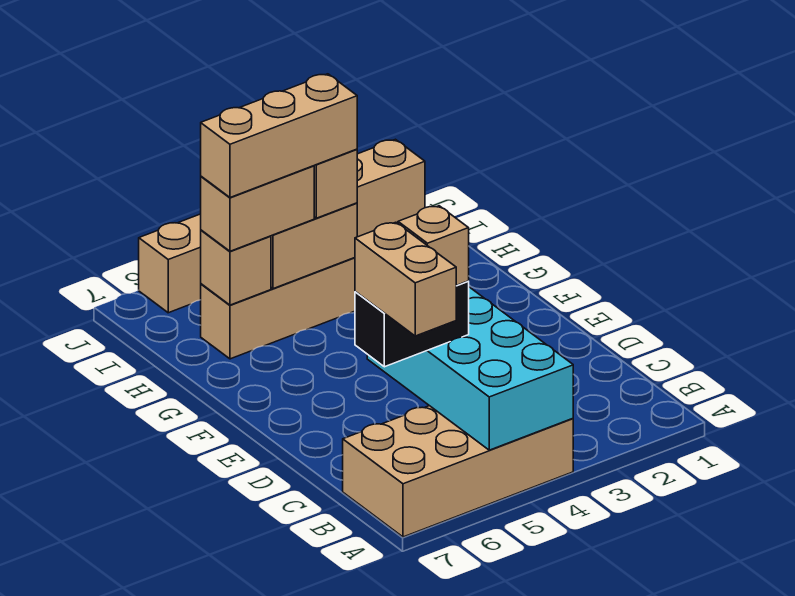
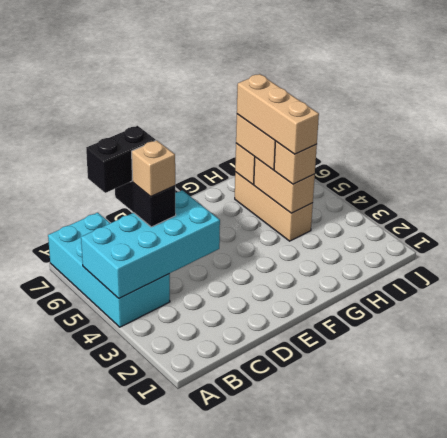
tan brick A4:B7 level 1 -> cyan brick A4:B7 level 1
tan brick B6:C6 level 4 -> black brick B6:C6 level 4
tan brick J1:J6 level 1 -> none

